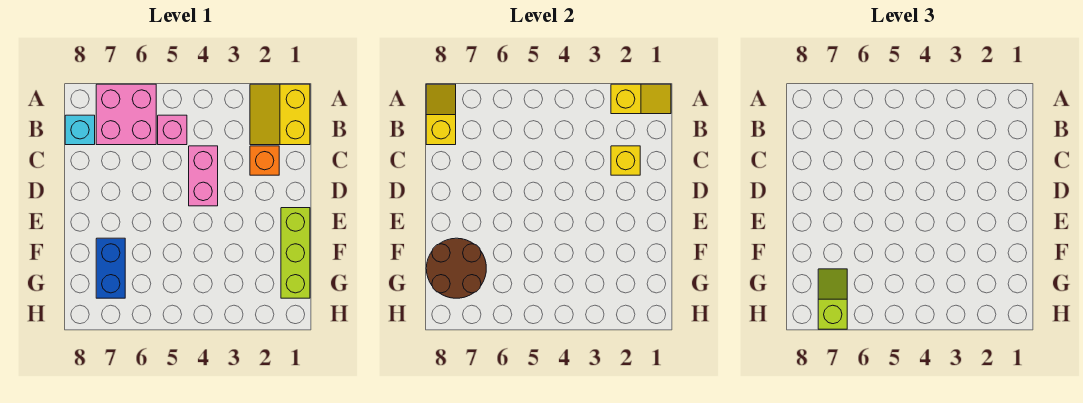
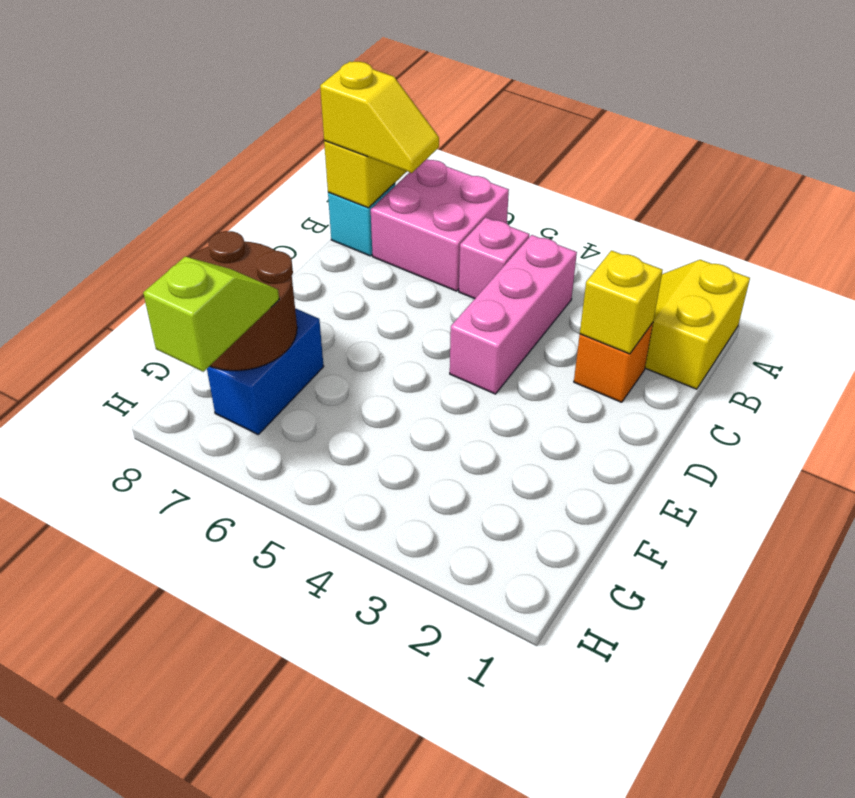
yellow slope A1:A2 level 2 top 2 -> yellow slope B7:B8 level 3 top 8
pink brick C4:D4 level 1 -> pink brick B4:D4 level 1
lime brick E1:G1 level 1 -> none

